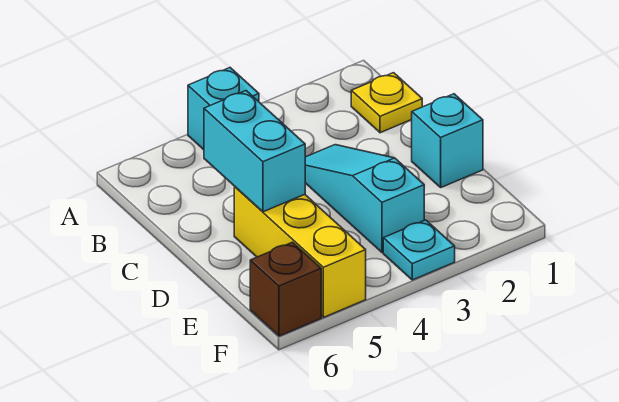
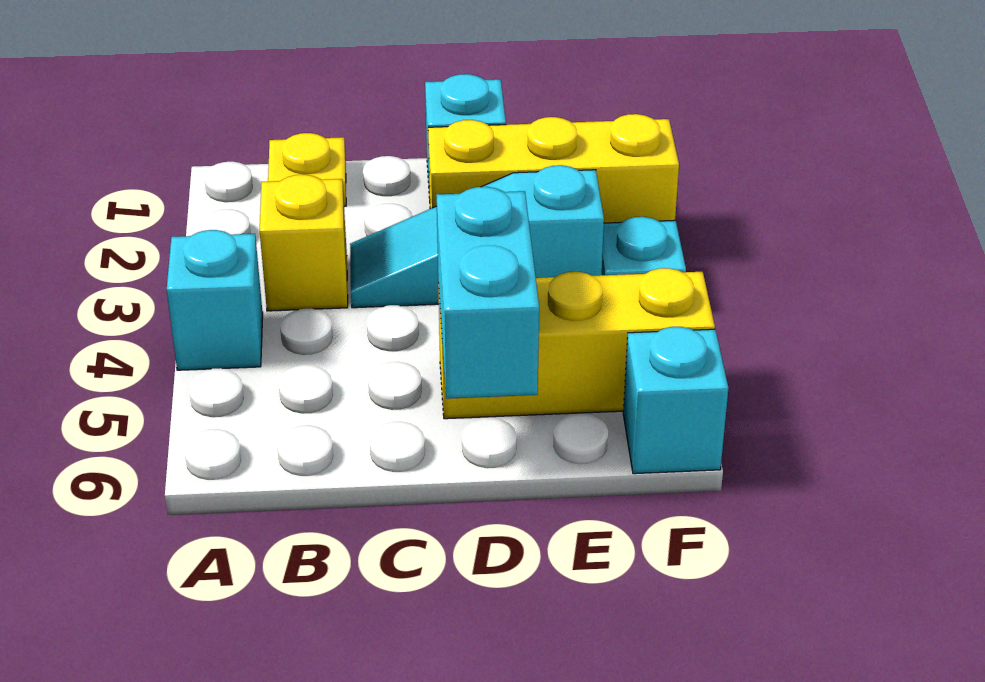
none -> yellow brick B3 level 1
cyan brick C5:D5 level 2 -> cyan brick D5:D6 level 2
none -> yellow brick D2:F2 level 1
brown brick F6 level 1 -> cyan brick F6 level 1

